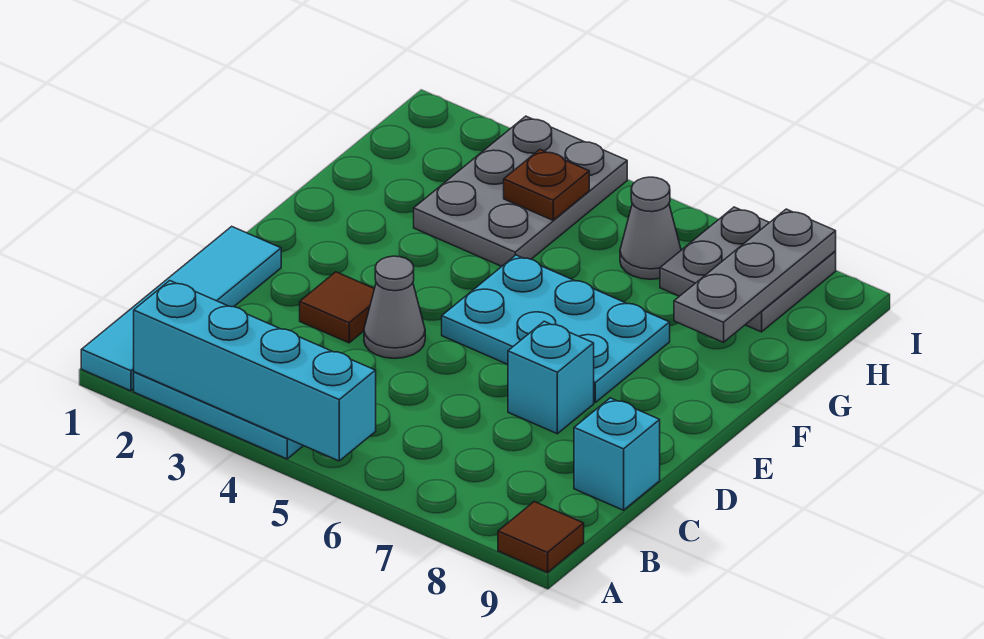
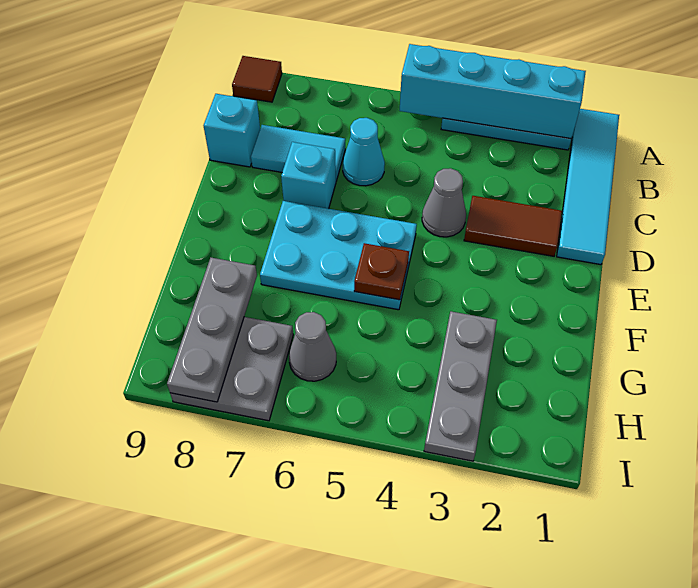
none -> cyan cone C6 level 1
none -> cyan tile C7:C8 level 1
brown tile D3 level 1 -> brown tile D2:D3 level 1
grey plate G3:I4 level 1 -> grey plate G3:I3 level 1
brown plate H4 level 2 -> brown plate F5 level 2

